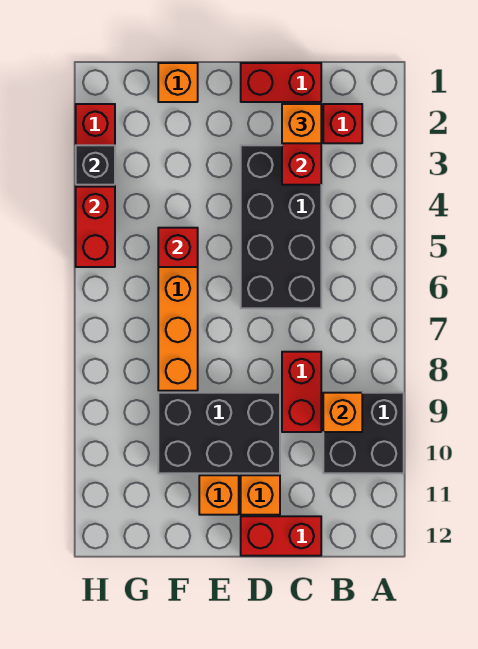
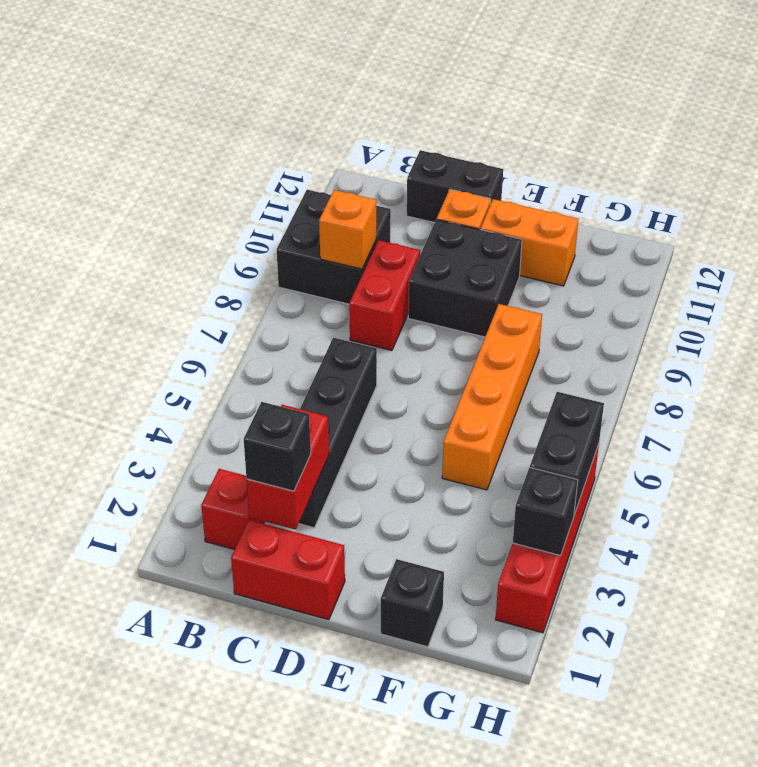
orange brick C2 level 3 -> black brick C2 level 3
black brick C3:D6 level 1 -> black brick C3:C6 level 1
red brick C12:D12 level 1 -> black brick C12:D12 level 1
black brick D9:F10 level 1 -> black brick D9:E10 level 1
orange brick E11 level 1 -> orange brick E11:F11 level 1
orange brick F1 level 1 -> black brick F1 level 1
red brick F5 level 2 -> none
red brick H4:H5 level 2 -> black brick H4:H5 level 2

